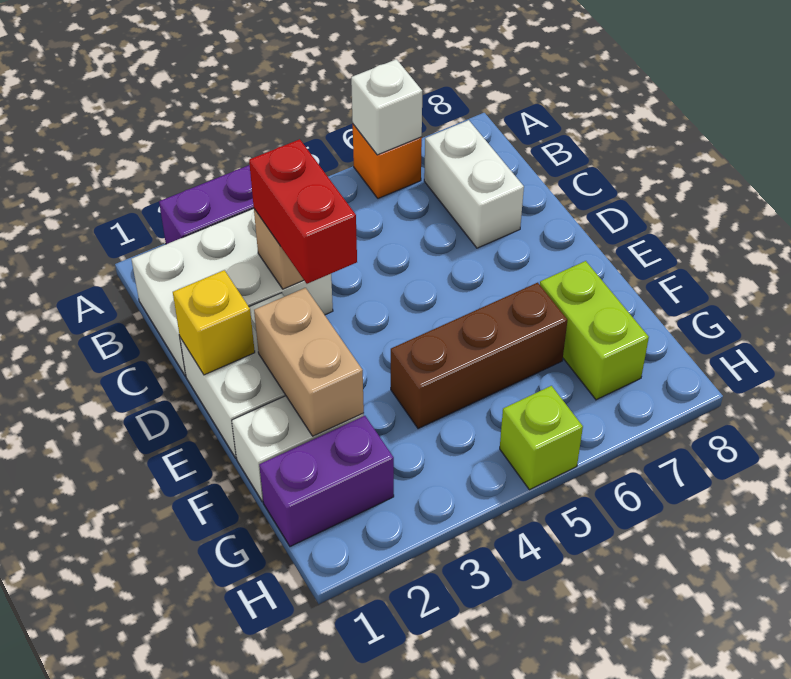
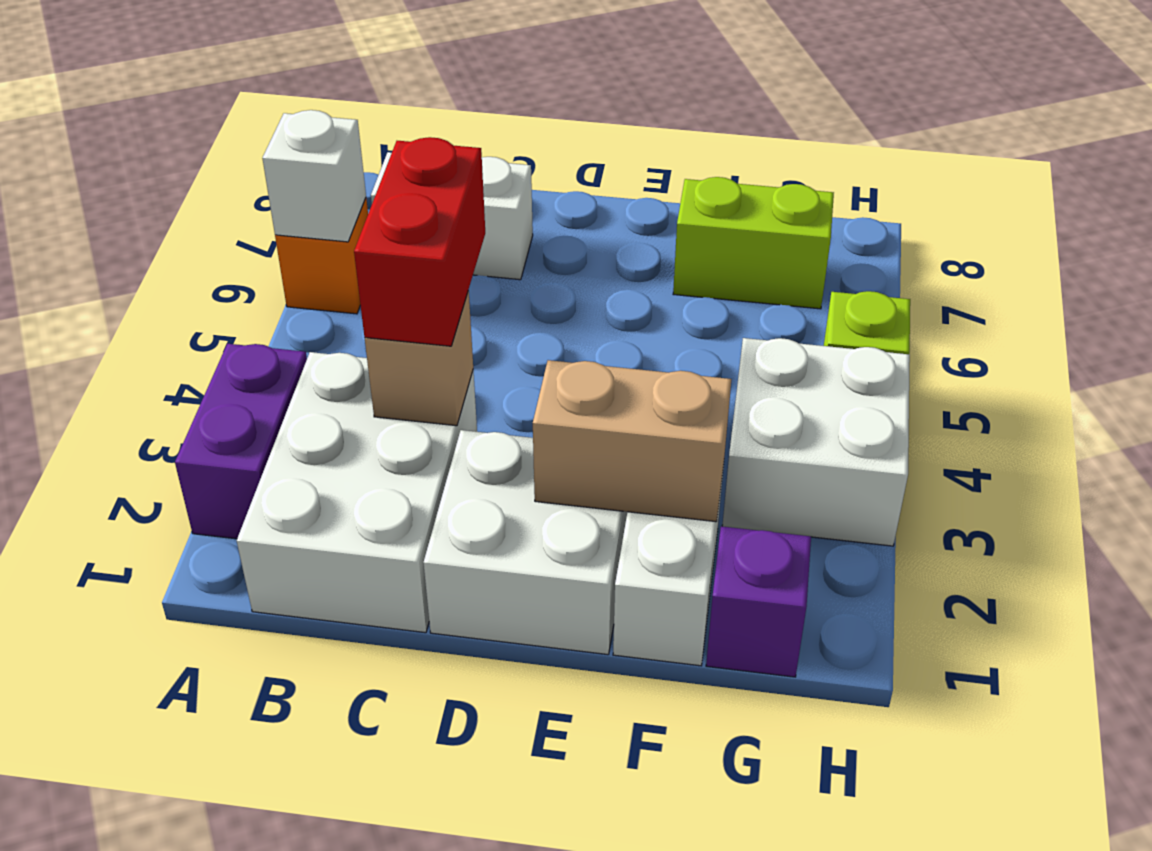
red brick C3:D3 level 3 -> red brick C3:C4 level 3
yellow brick D1 level 2 -> none
brown brick F4:F6 level 1 -> none
purple brick G1:G2 level 1 -> purple brick G1 level 1
none -> white brick G3:H4 level 1

